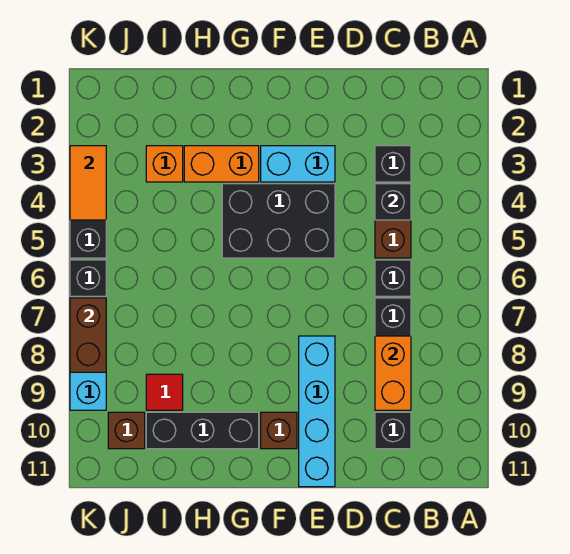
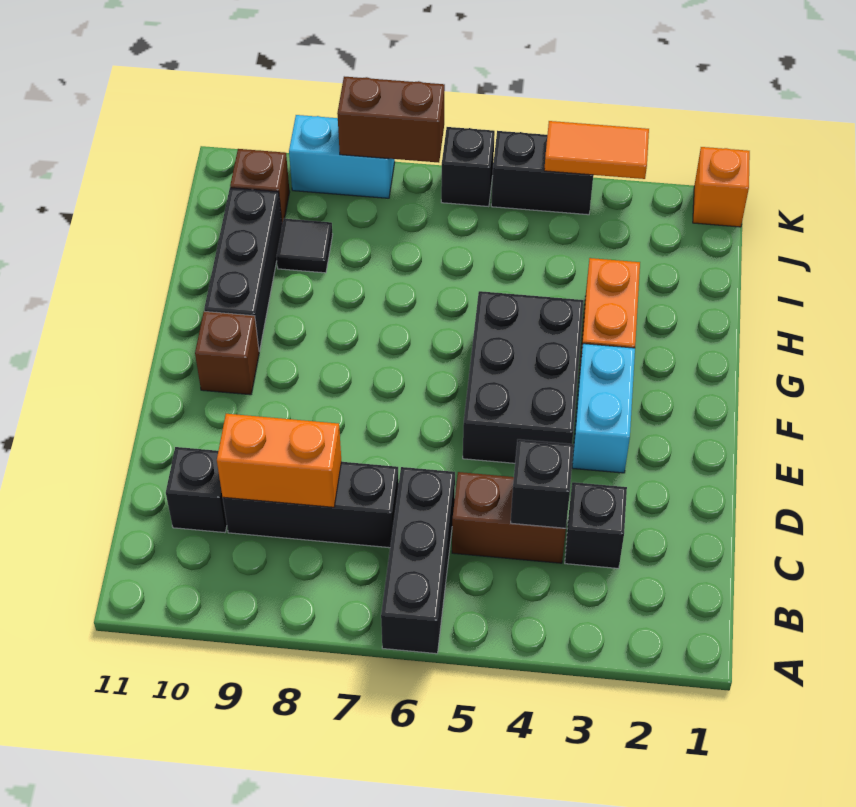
black brick C6 level 1 -> black brick A6:C6 level 1
cyan brick E8:E11 level 1 -> none
orange brick I3 level 1 -> orange brick K1 level 1
red tile I9 level 1 -> black tile I9 level 1

